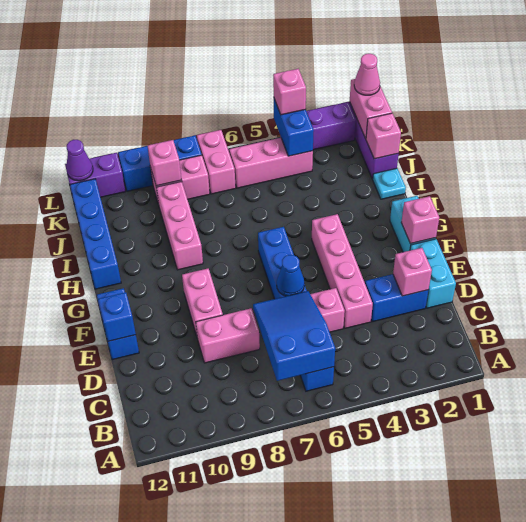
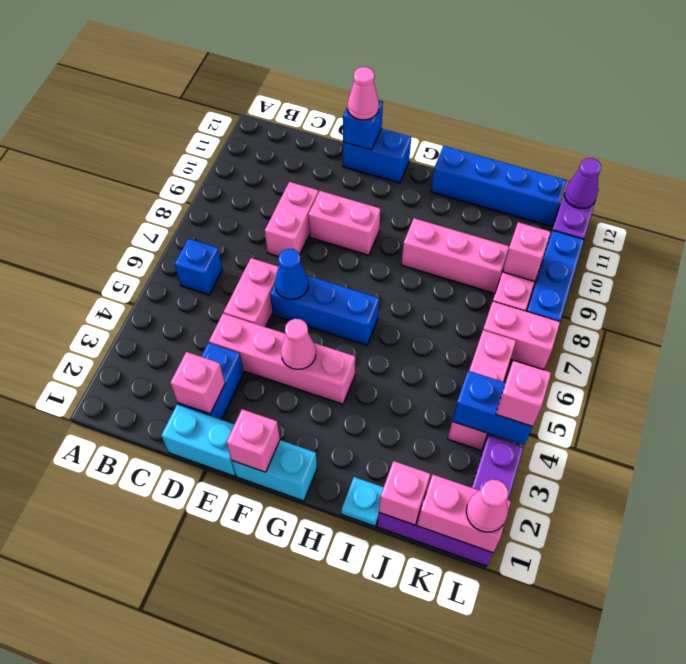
blue slope B6:D7 level 2 top B -> none
none -> pink cone E12 level 3
none -> pink cone F4 level 2

